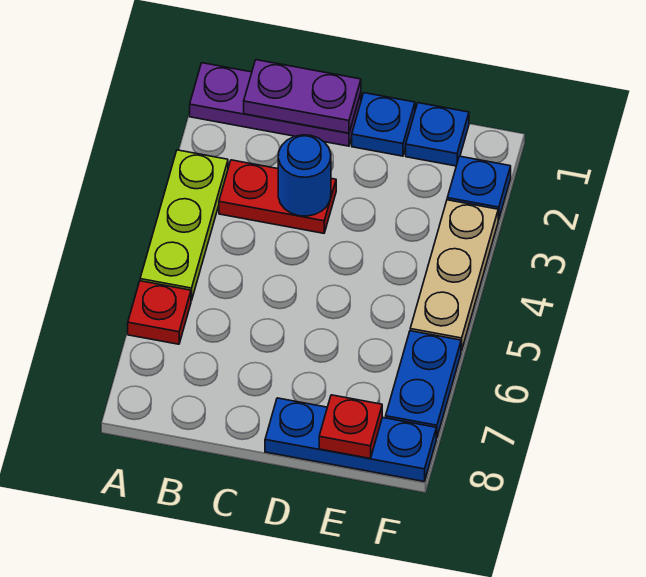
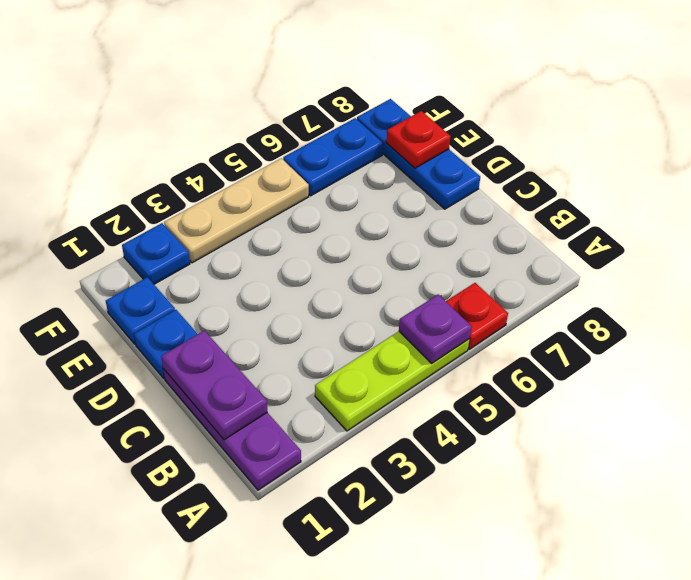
none -> purple plate A5 level 2
red plate B3:C3 level 1 -> none
blue round brick C3 level 2 -> none

